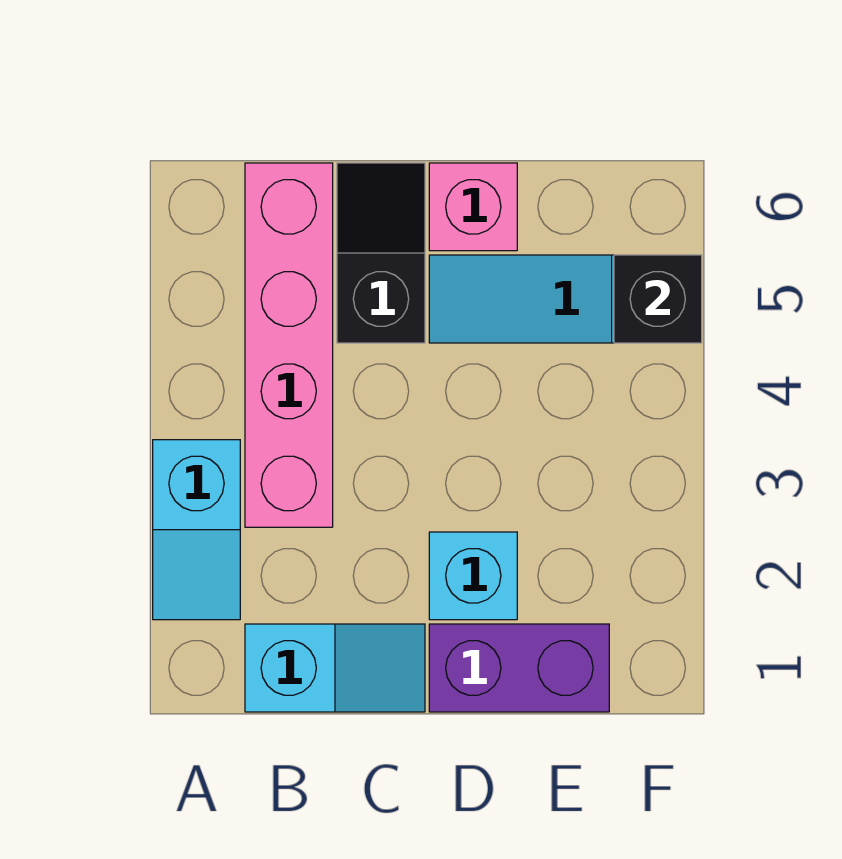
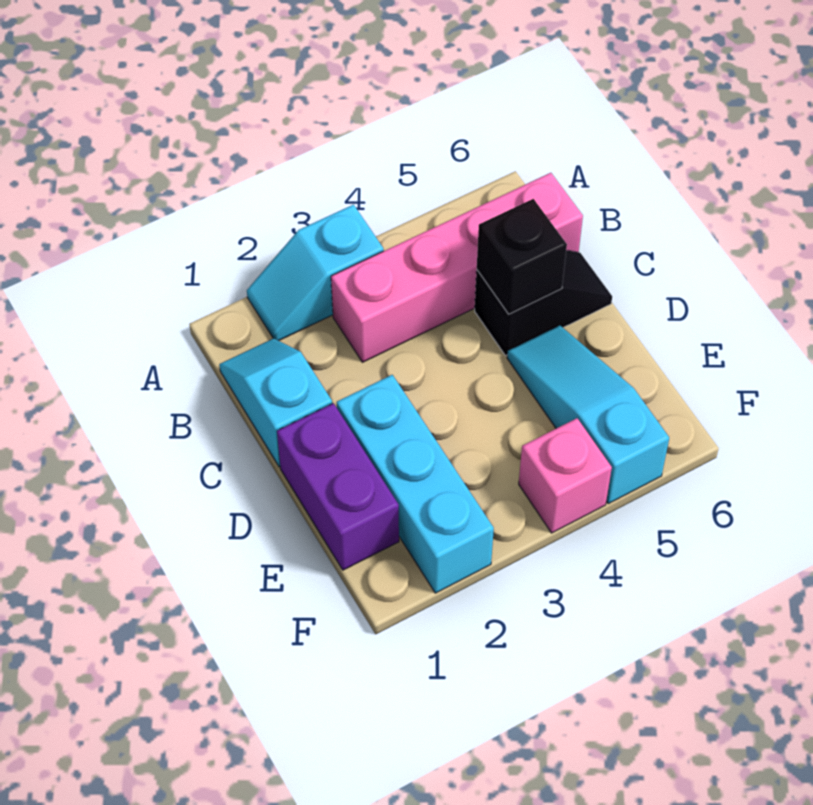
cyan slope B1:C1 level 1 top B -> cyan slope B1:C1 level 1 top C
cyan brick D2 level 1 -> cyan brick D2:F2 level 1
pink brick D6 level 1 -> pink brick F4 level 1
black brick F5 level 2 -> black brick C5 level 2

